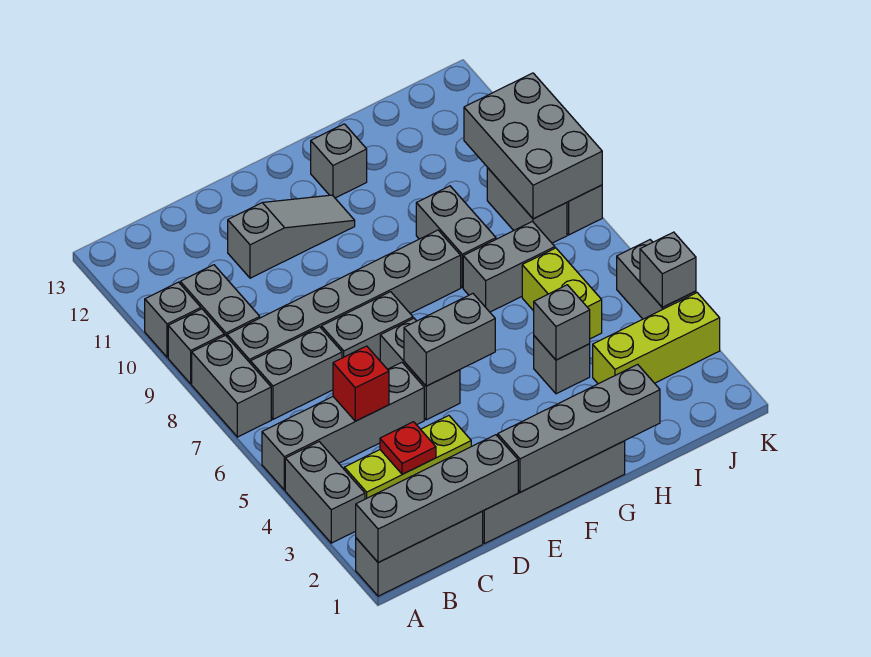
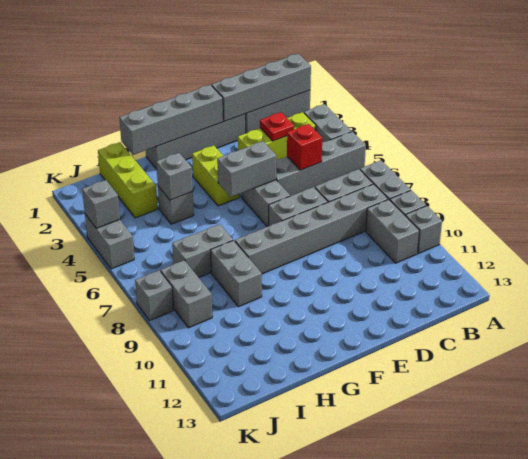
grey slope D11:F11 level 1 top D -> none
grey brick G12 level 1 -> none
lime brick I3:K3 level 1 -> lime brick I1:I3 level 1
lime brick I5:I6 level 1 -> lime brick F3:F4 level 1
grey brick J8:K10 level 2 -> none

